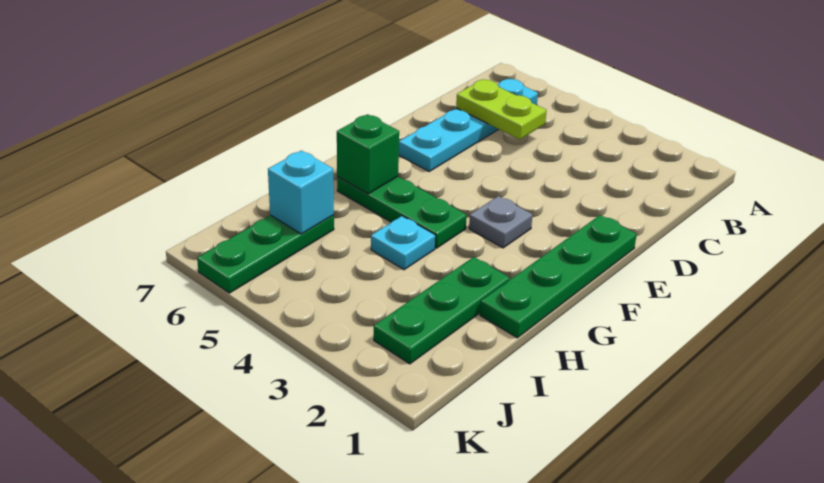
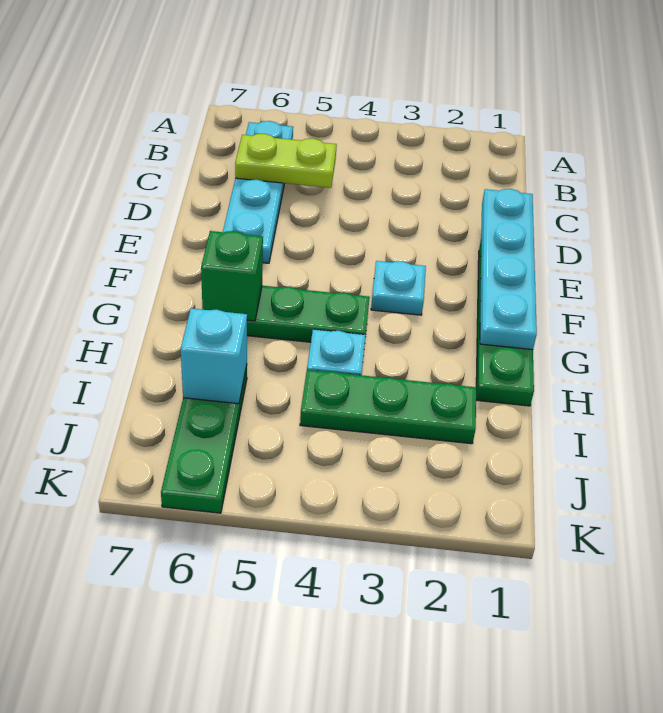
none -> cyan plate D1:G1 level 2
grey plate F3 level 1 -> cyan plate F3 level 1
green plate H2:J2 level 1 -> green plate I2:I4 level 1

